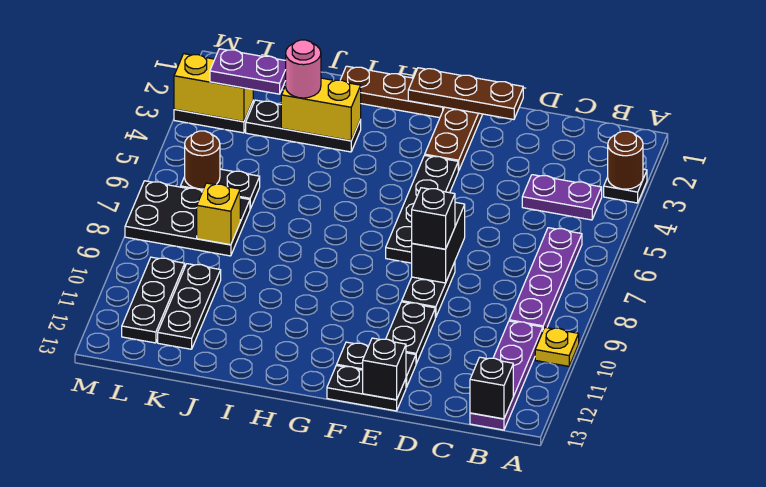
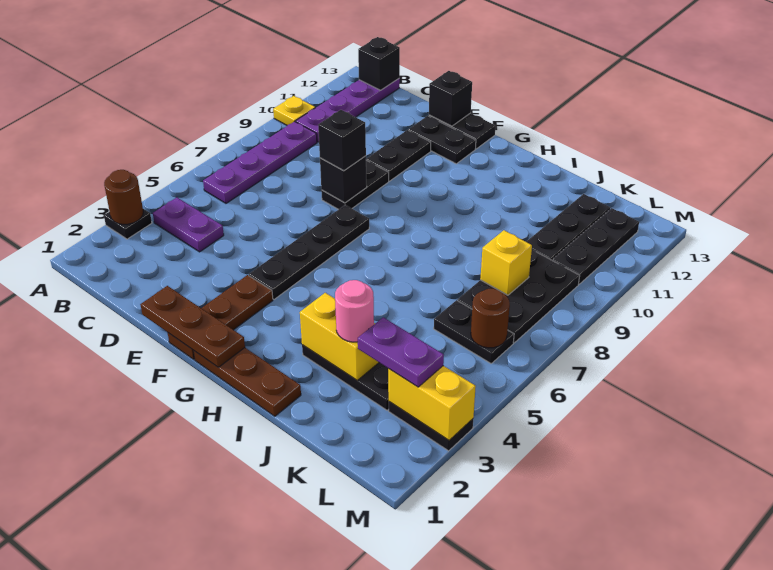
black brick E7:E8 level 2 -> black brick E8 level 2
black plate K7:M8 level 1 -> black plate K7:L9 level 1

